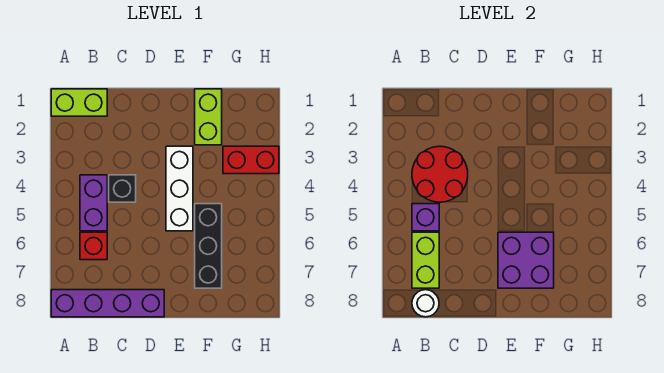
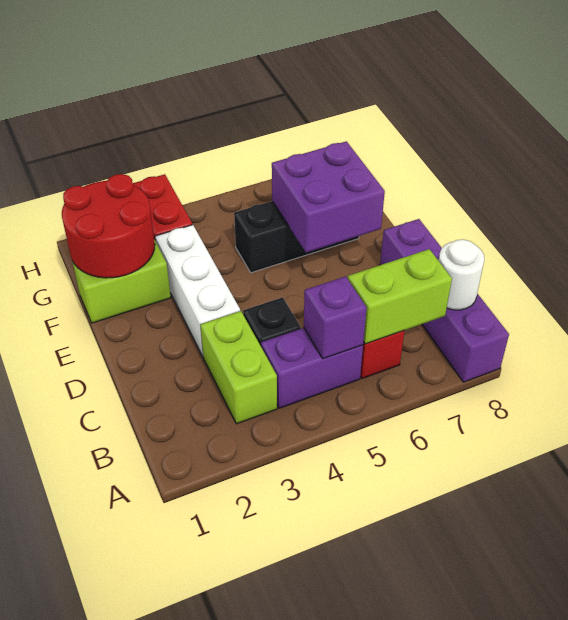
lime brick A1:B1 level 1 -> lime brick B3:C3 level 1
red round brick B3:C4 level 2 -> red round brick F1:G2 level 2
white brick E3:E5 level 1 -> white brick D3:F3 level 1

